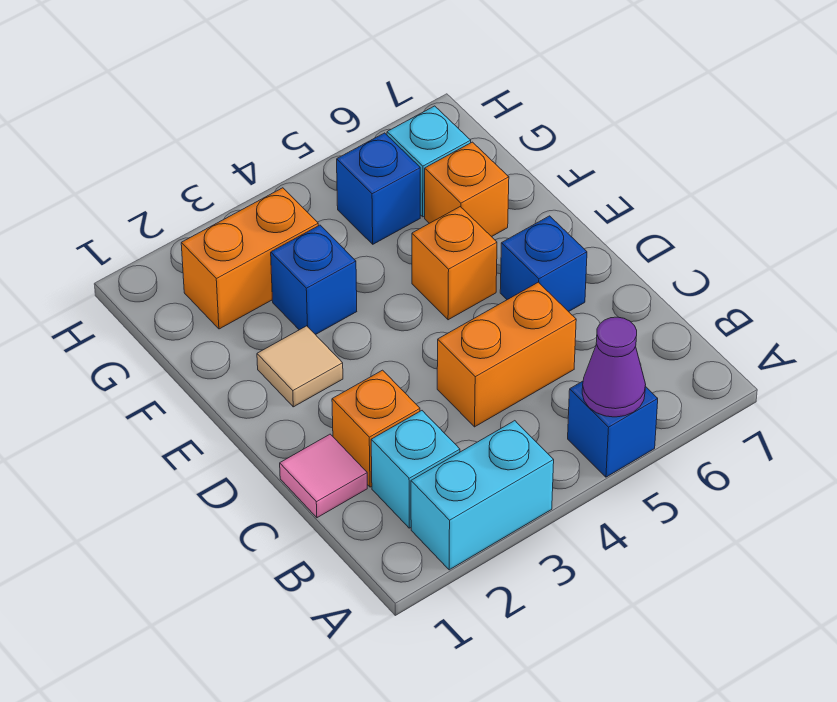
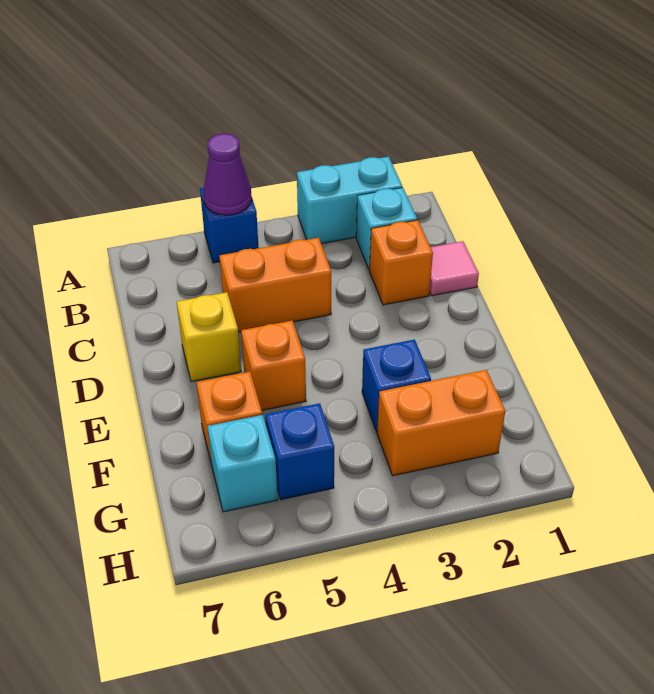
blue brick D6 level 1 -> yellow brick D6 level 1
tan tile E2 level 1 -> none

